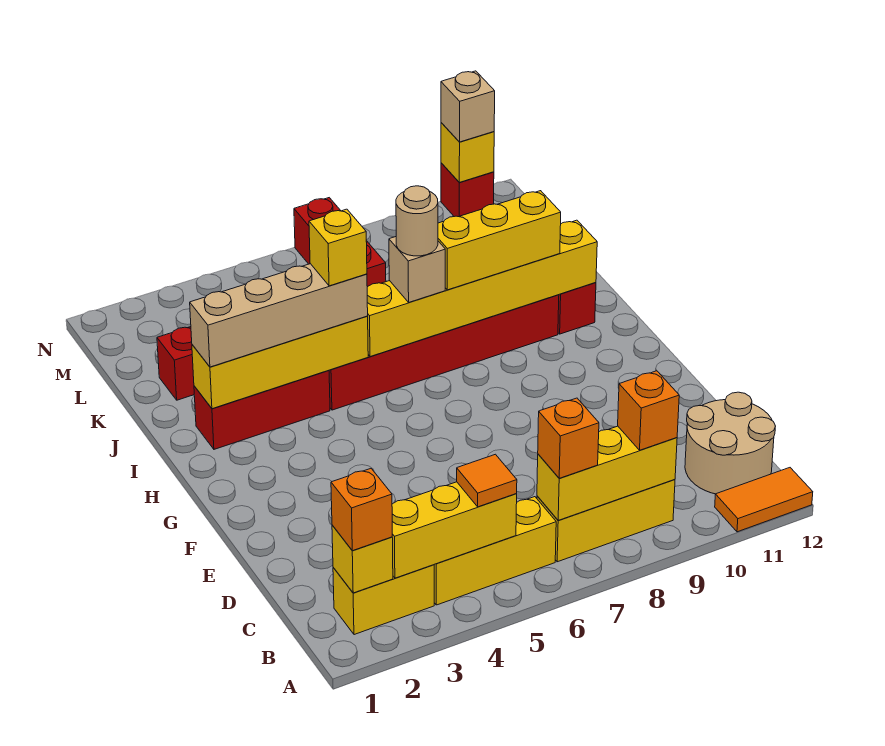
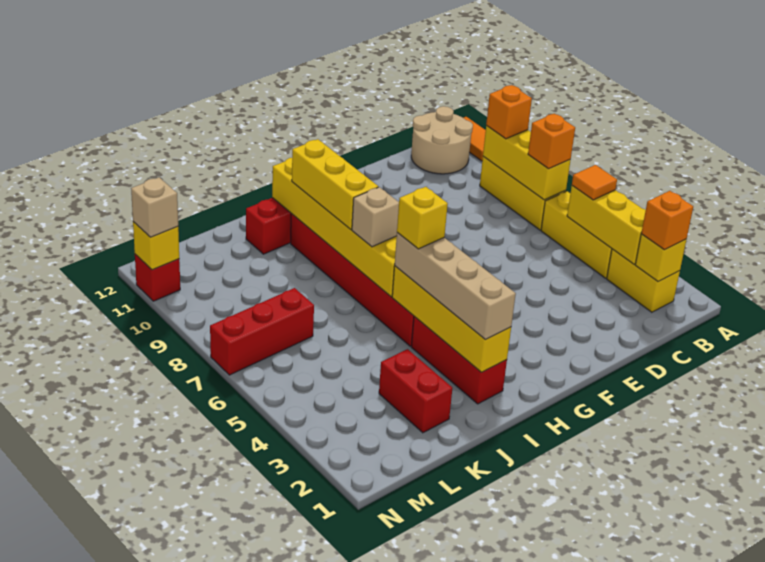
tan round brick I7 level 4 -> none

